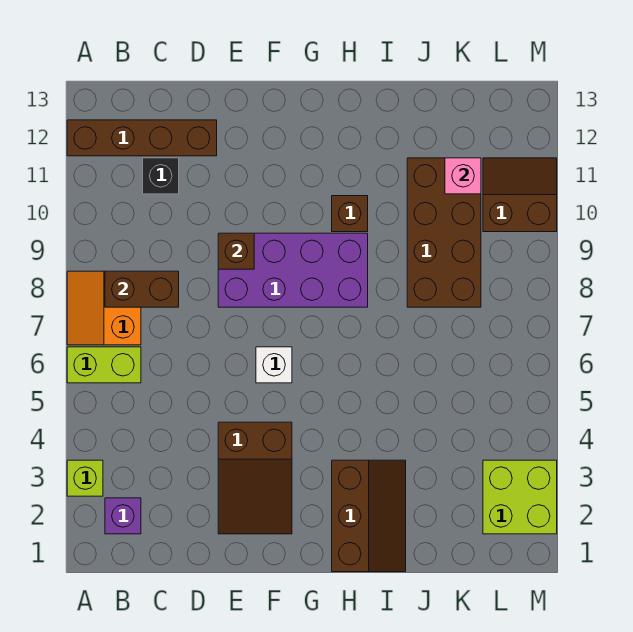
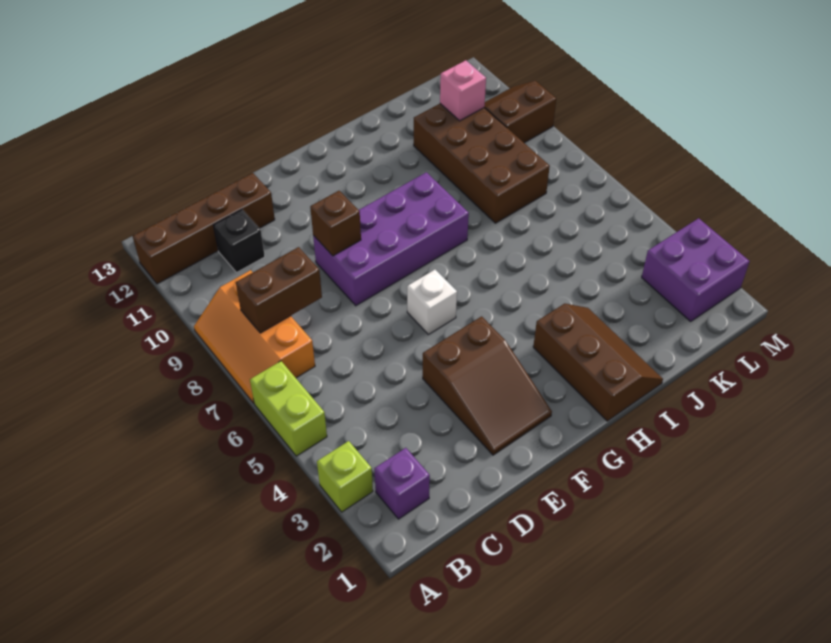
lime brick A6:B6 level 1 -> lime brick A5:A6 level 1
orange slope A7:B8 level 1 top B -> orange slope A7:B9 level 1 top B
brown brick H10 level 1 -> none
lime brick L2:M3 level 1 -> purple brick L2:M3 level 1

